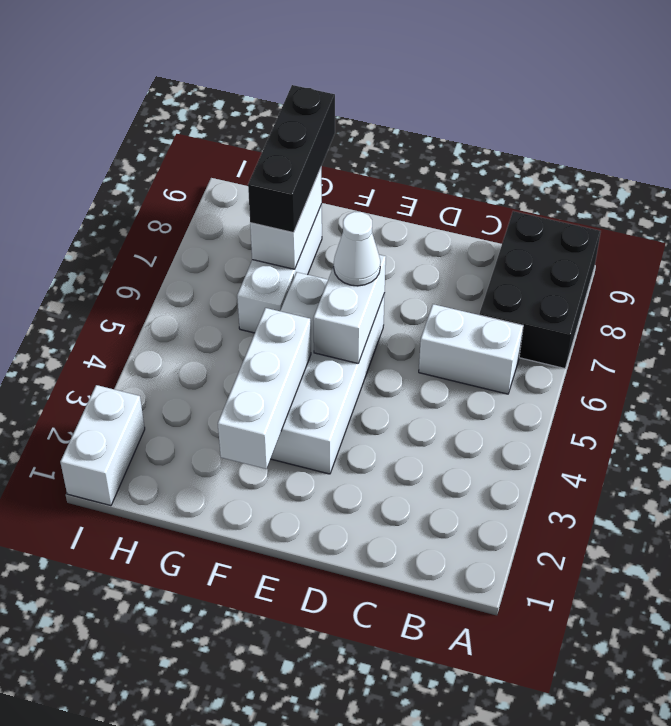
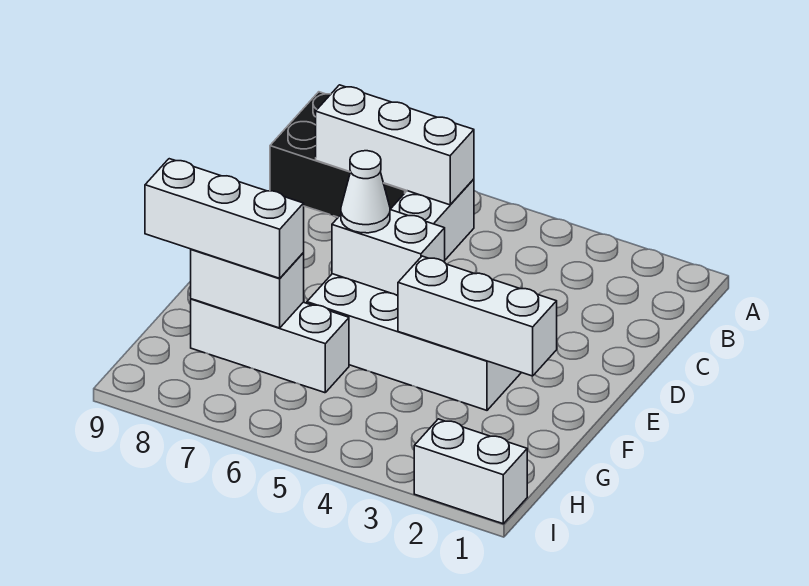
none -> white brick B6:B8 level 2
black brick G7:G9 level 3 -> white brick G7:G9 level 3

